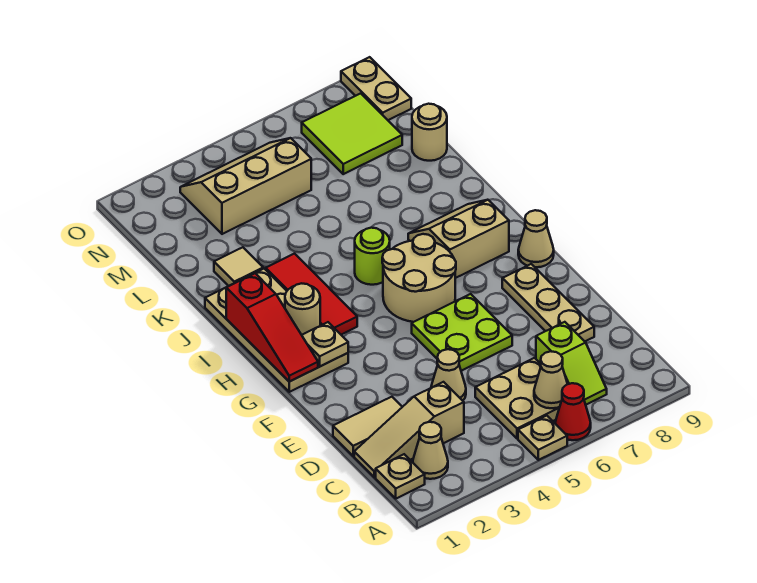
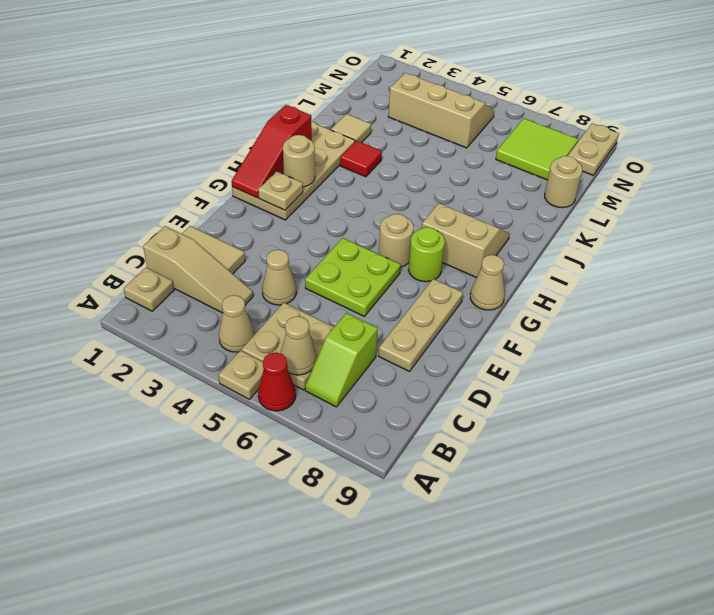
tan cone B2 level 1 -> tan cone B4 level 1
tan slope C1:C3 level 1 top 3 -> tan slope C1:C3 level 1 top 1
tan round brick G5:H6 level 1 -> tan round brick G6 level 1
red tile H3:J3 level 1 -> red tile J3 level 1
lime round brick I5 level 1 -> lime round brick G7 level 1

